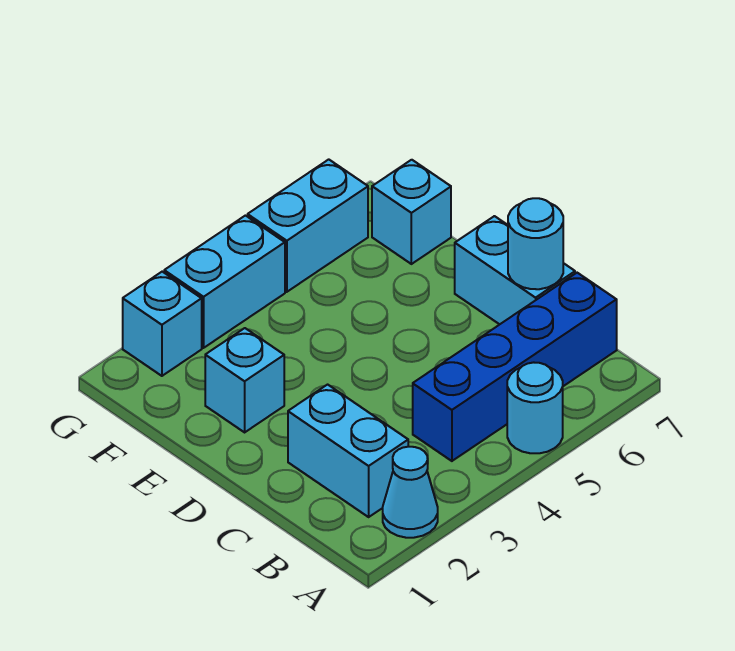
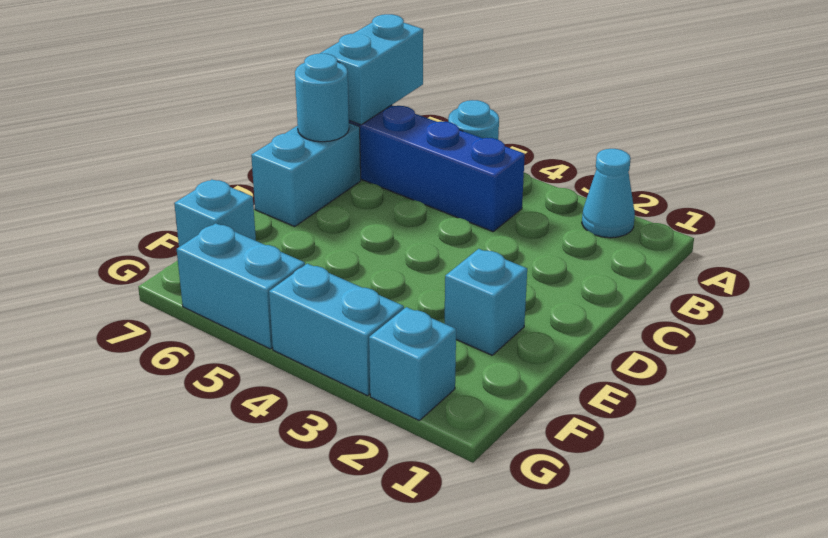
cyan brick B2:C2 level 1 -> cyan brick A7:B7 level 2

